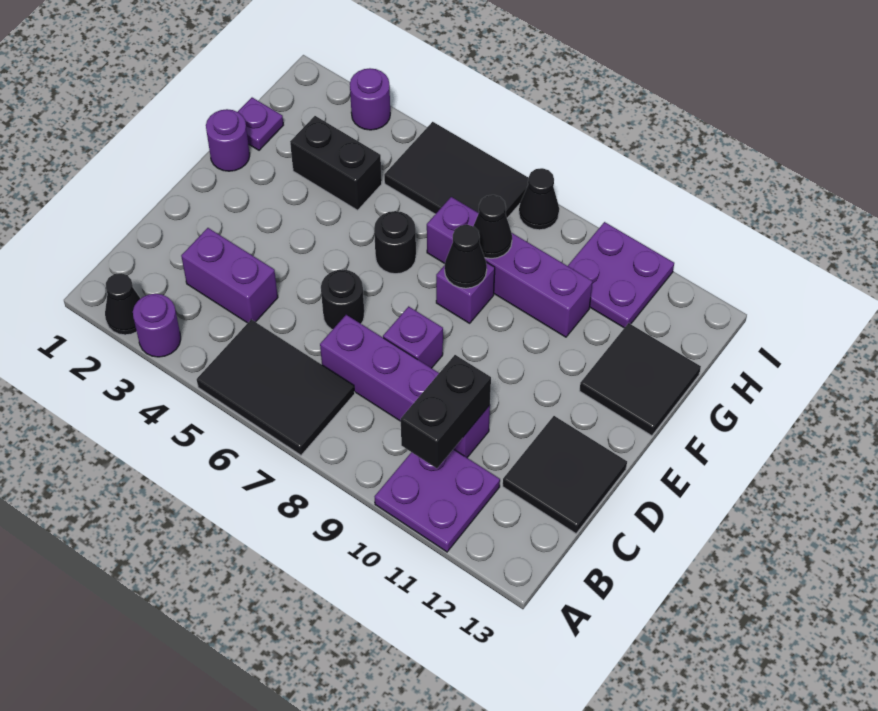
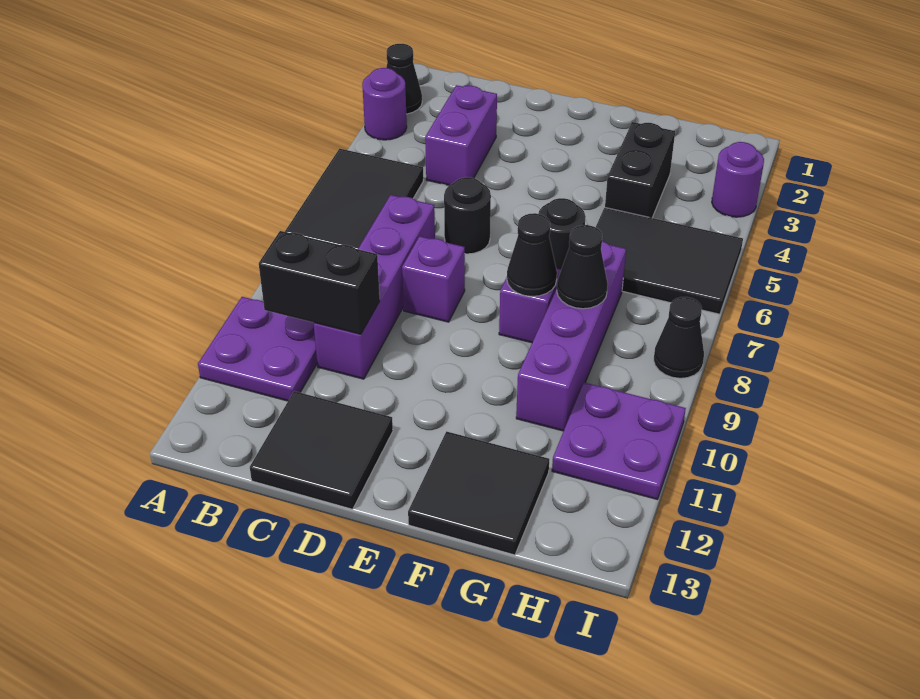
purple round brick F1 level 1 -> none
purple plate G1 level 1 -> none
black tile H5:I7 level 1 -> black tile G5:I6 level 1

